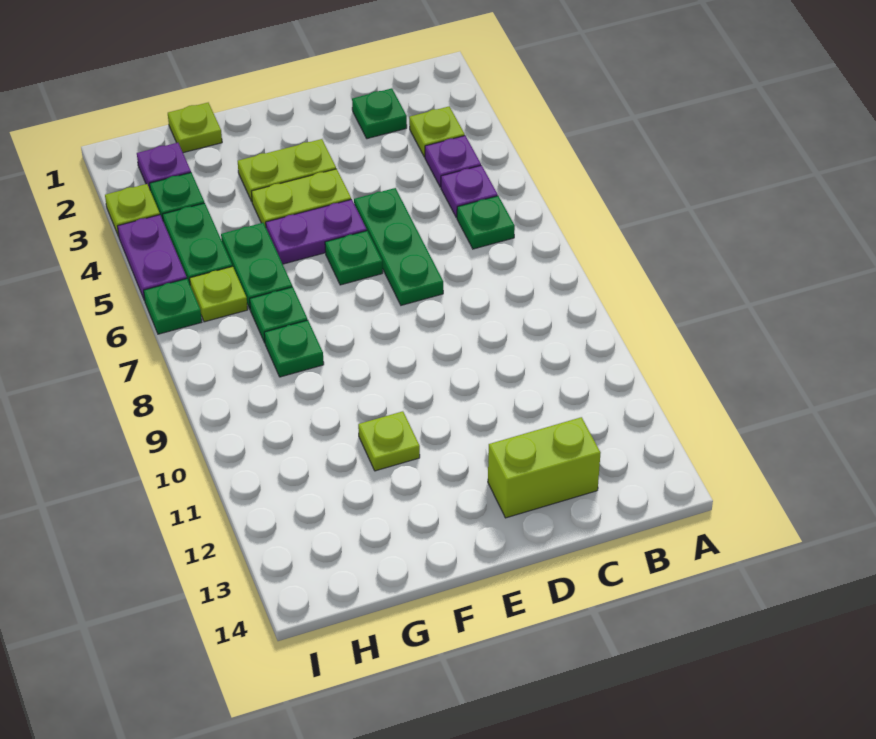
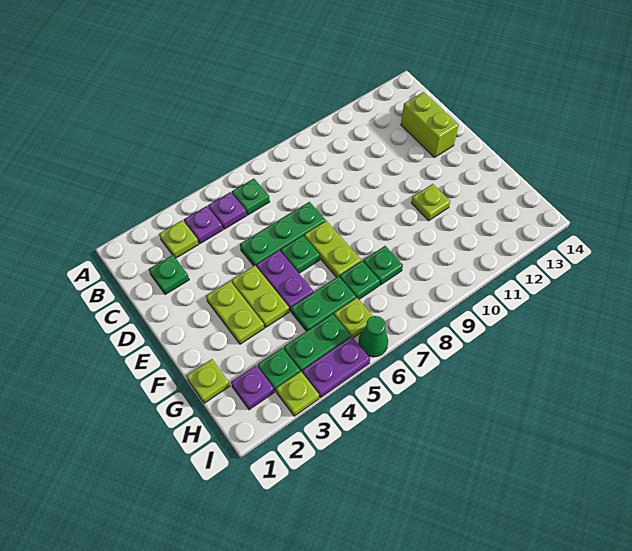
none -> lime plate E7:F7 level 1
green plate I6 level 1 -> green cone I6 level 1

